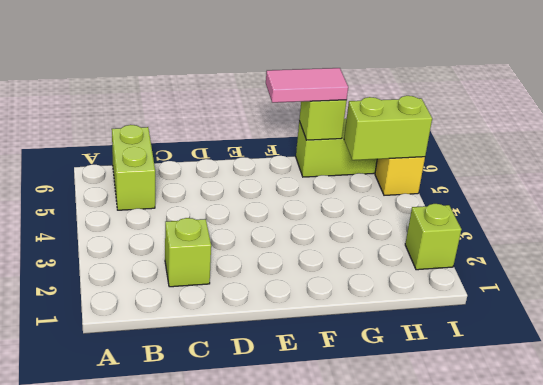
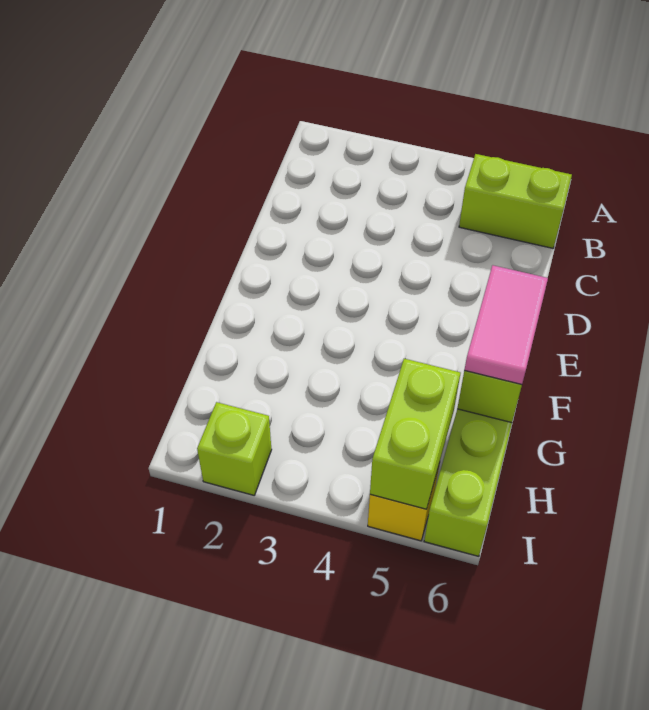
lime brick C2 level 1 -> none

